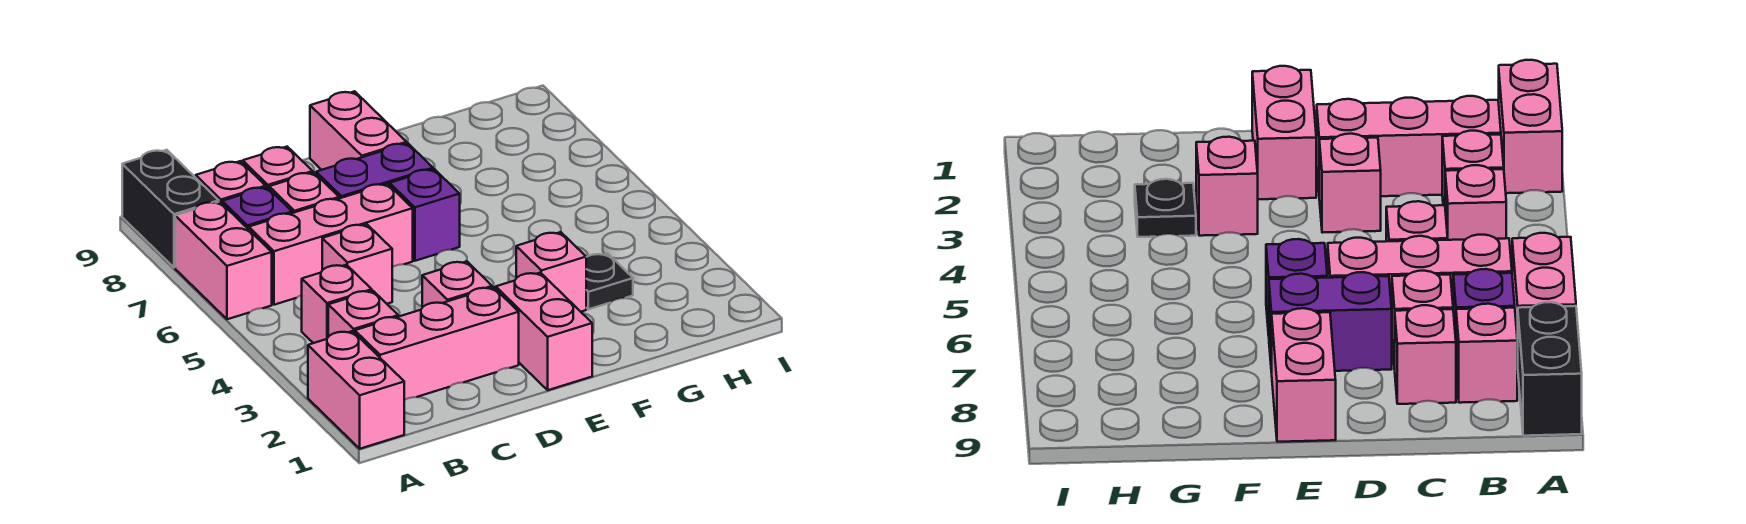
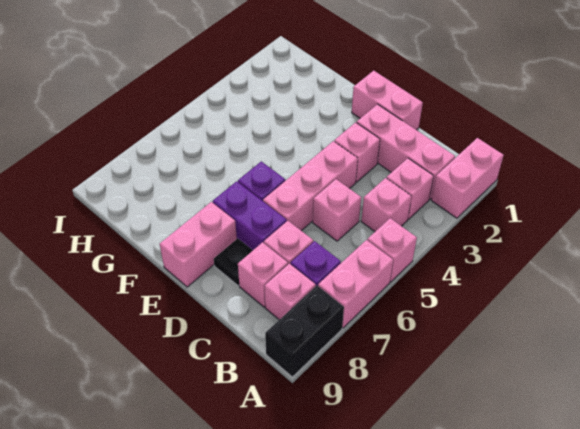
pink brick B6:D6 level 1 -> pink brick D4:D6 level 1
pink brick E1:E2 level 1 -> pink brick D1:E1 level 1
pink brick F3 level 1 -> pink brick A5 level 1
black plate G3 level 1 -> black plate D8 level 1

